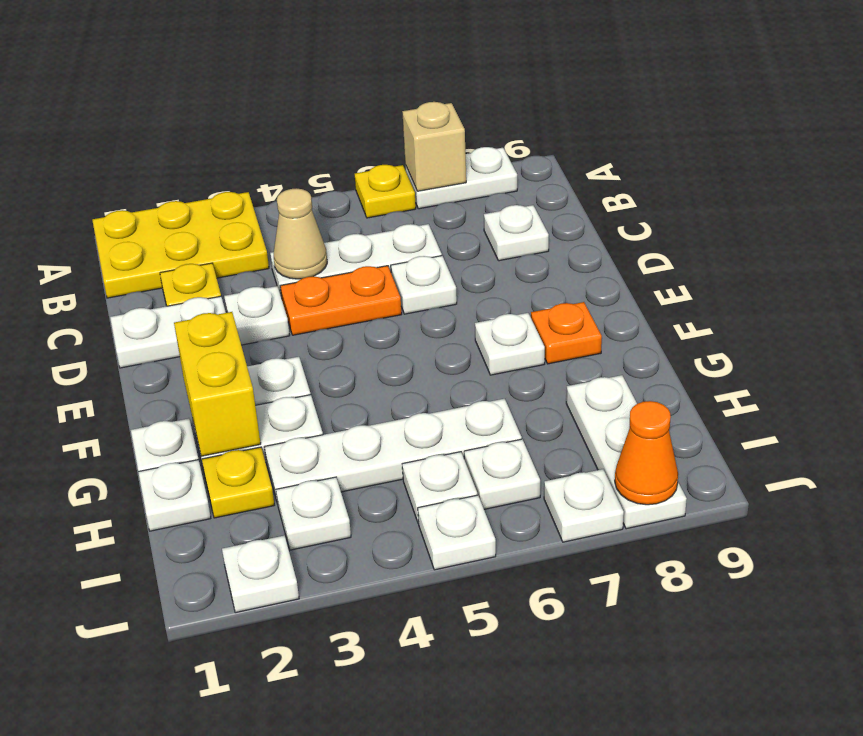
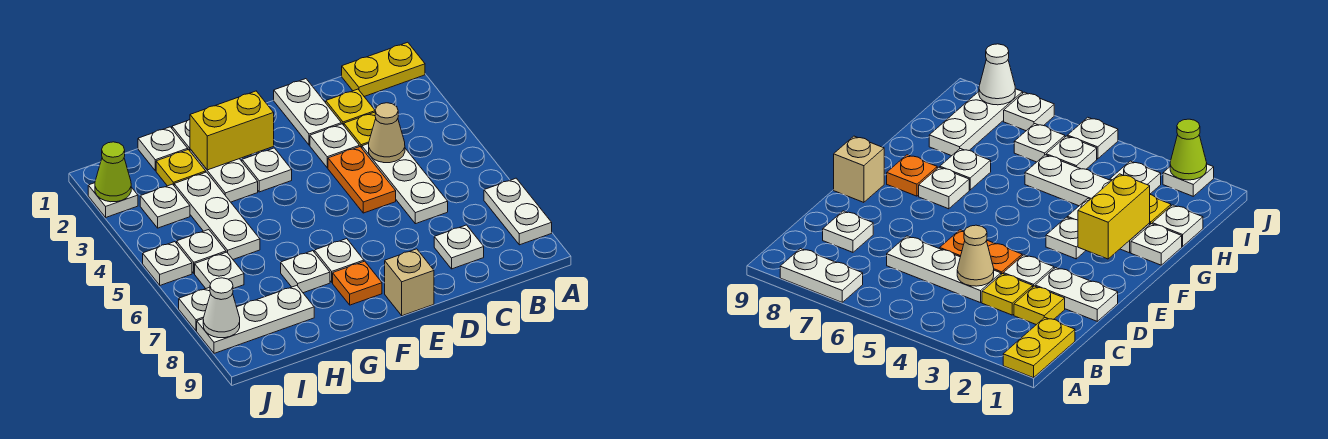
yellow plate A1:B3 level 1 -> yellow plate A1:B1 level 1
yellow plate A6 level 1 -> yellow plate C3 level 1
tan brick A7 level 2 -> tan brick E9 level 1
white plate D6 level 1 -> white plate G7 level 1
white plate H3:H6 level 1 -> white plate H3:H5 level 1
none -> lime cone J2 level 2
orange cone J8 level 2 -> white cone J8 level 2

